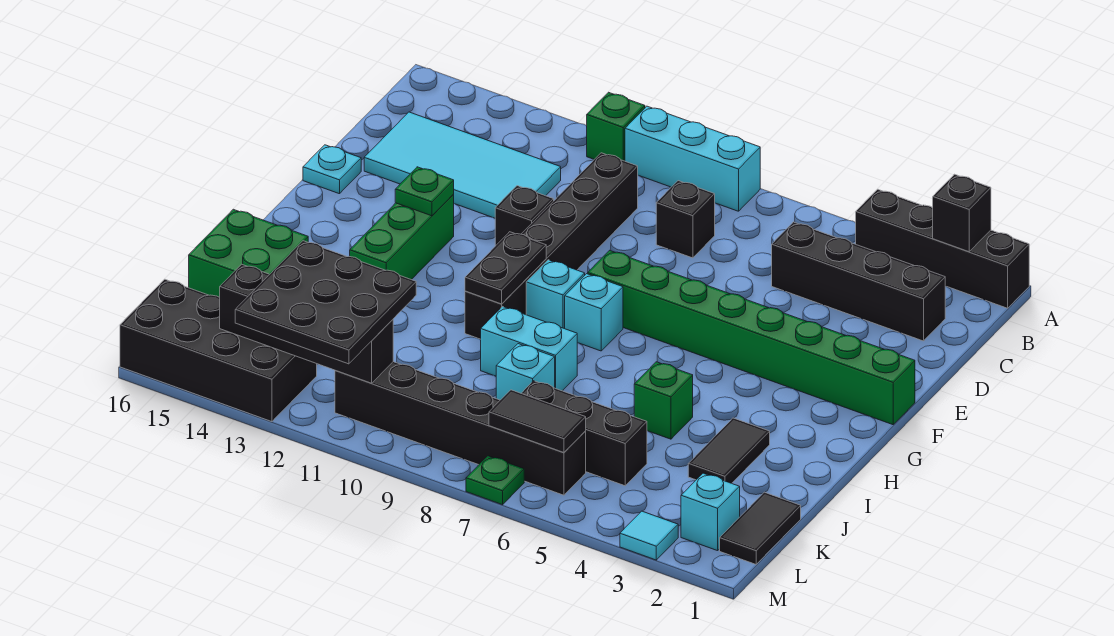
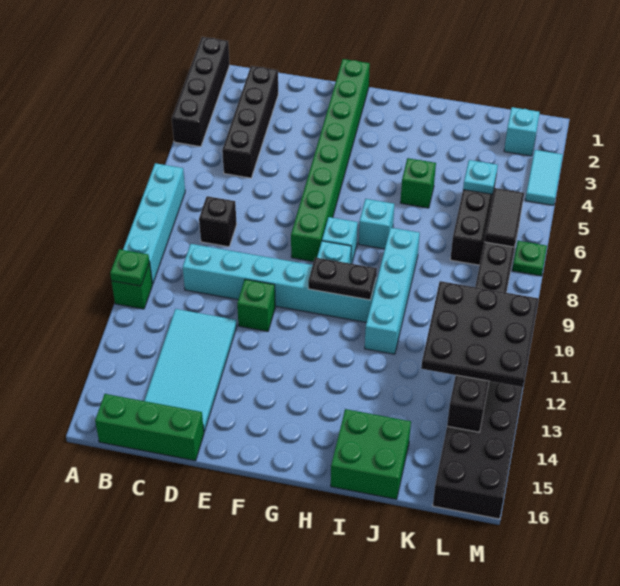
black brick A2 level 2 -> none
cyan brick A8:A10 level 1 -> cyan brick A7:A10 level 1
black brick C10:H10 level 1 -> cyan brick C10:H10 level 1
black brick E11 level 1 -> green brick E11 level 1
cyan plate E16 level 1 -> cyan plate K5 level 2
green brick F13:H13 level 1 -> green brick B16:D16 level 1
green plate F13 level 2 -> green plate A11 level 2
black tile I3:J3 level 1 -> none
cyan brick I8:I9 level 1 -> cyan brick I8:I11 level 1
cyan brick J8 level 1 -> cyan brick H7 level 1
black tile K1:L1 level 1 -> none
cyan tile M3 level 1 -> cyan tile M3:M4 level 1

